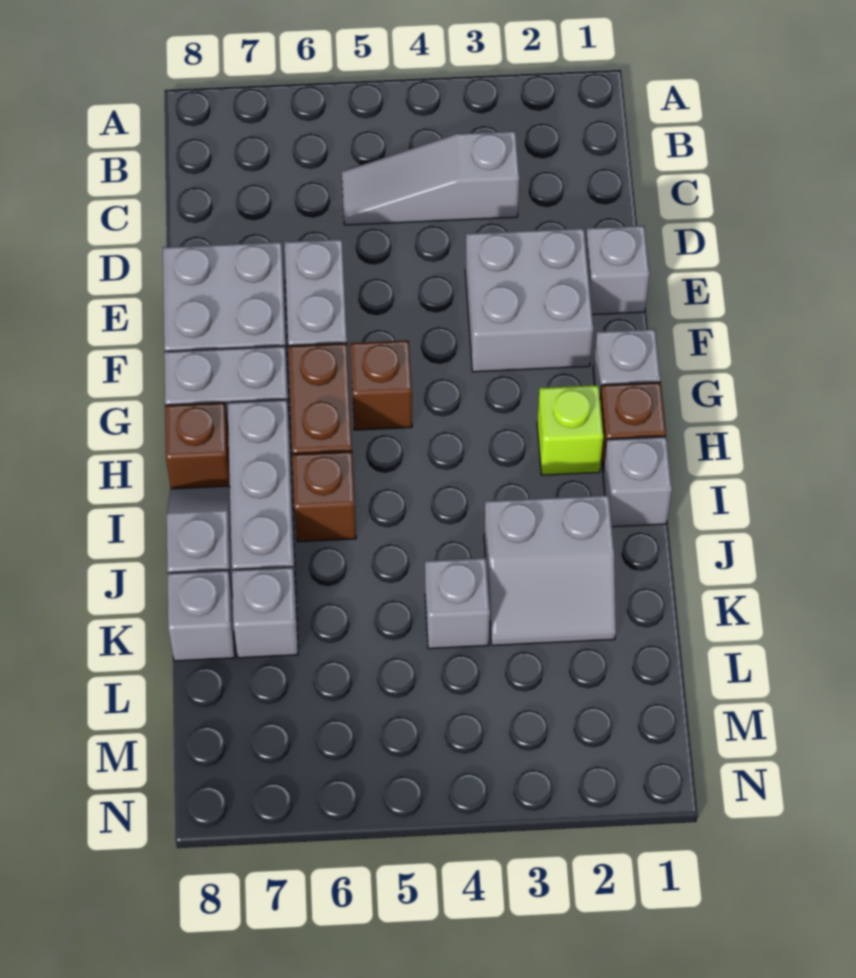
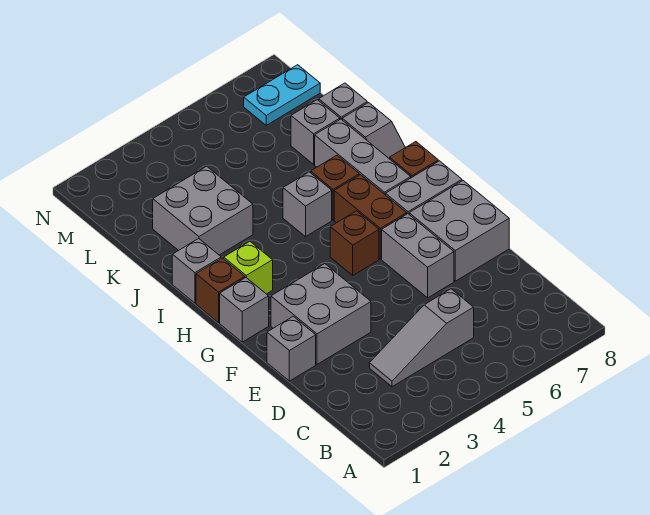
grey slope C3:C5 level 1 top 3 -> grey slope C3:C5 level 1 top 5
grey slope J2:K3 level 1 top J -> grey brick J2:K3 level 1
grey brick K4 level 1 -> grey brick I5 level 1
none -> cyan plate M7:M8 level 1

